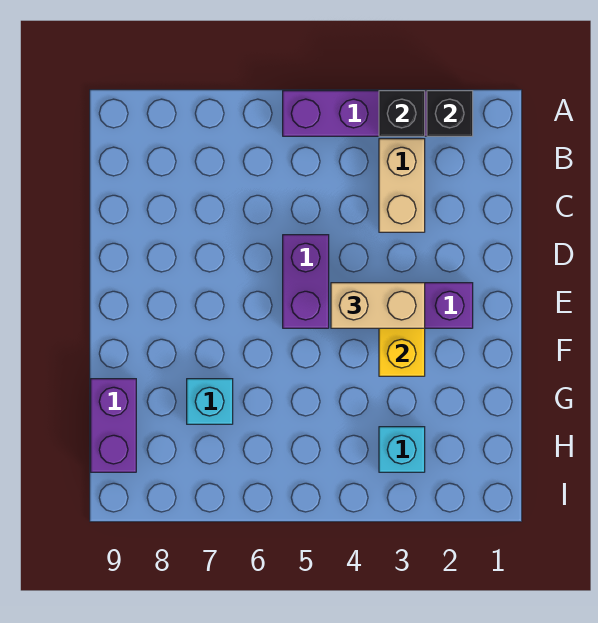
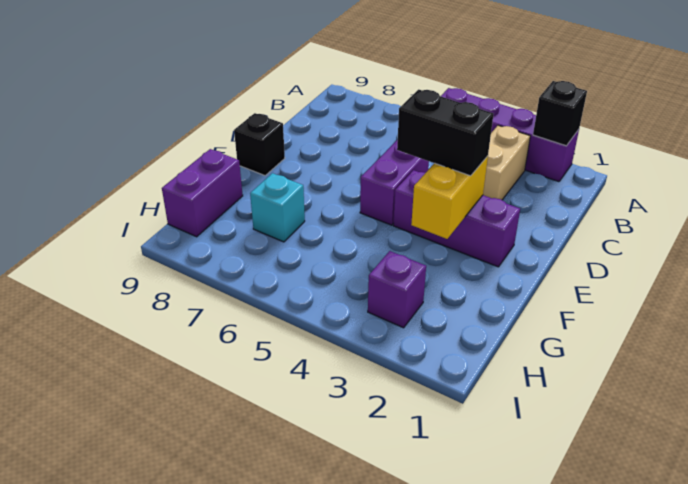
black brick A3 level 2 -> black brick E9 level 1
tan brick E3:E4 level 3 -> black brick E3:E4 level 3
cyan brick H3 level 1 -> purple brick H3 level 1

